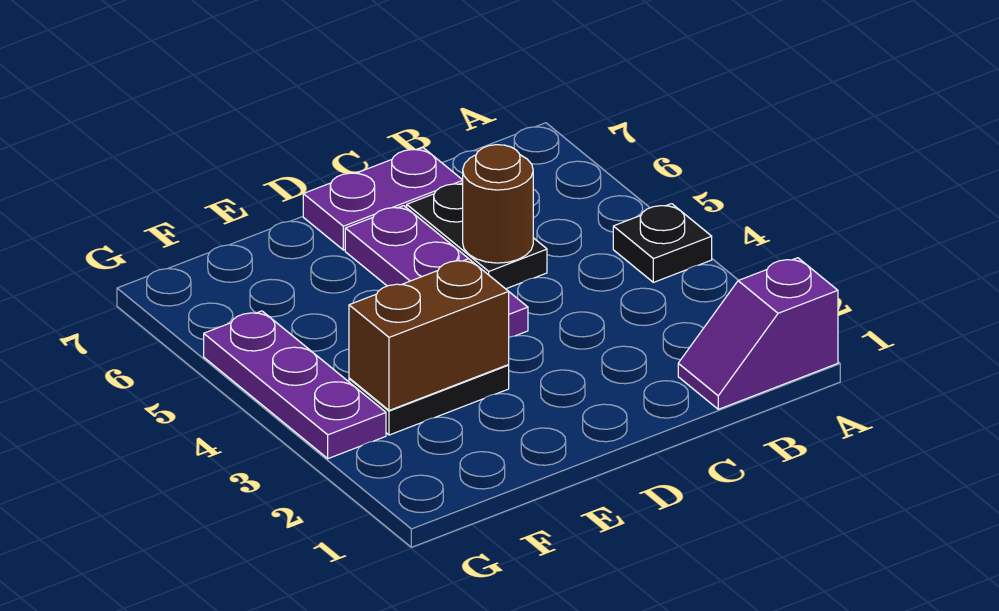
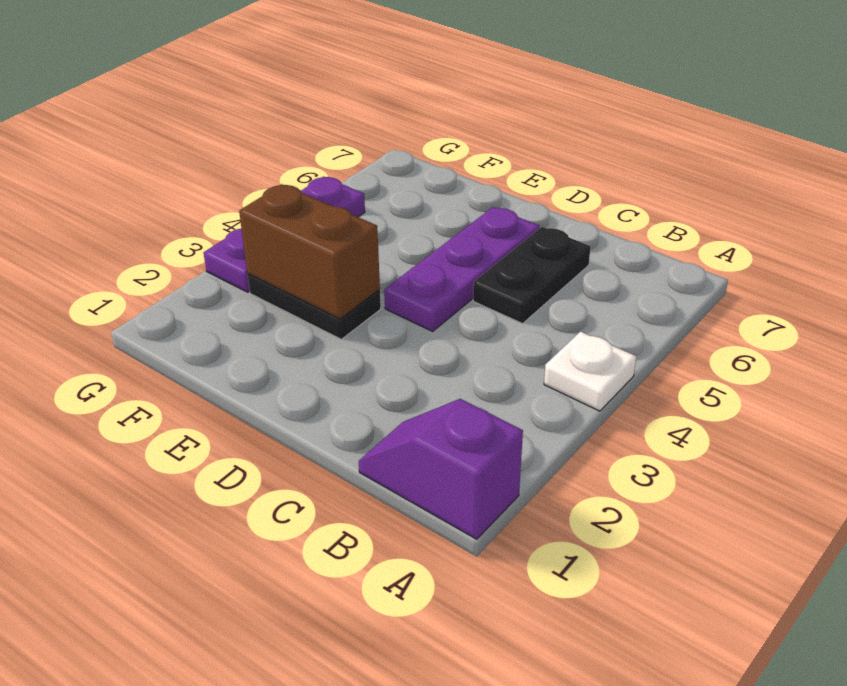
black plate A4 level 1 -> white plate A4 level 1
brown round brick C5 level 2 -> none
purple plate C7:D7 level 1 -> none

